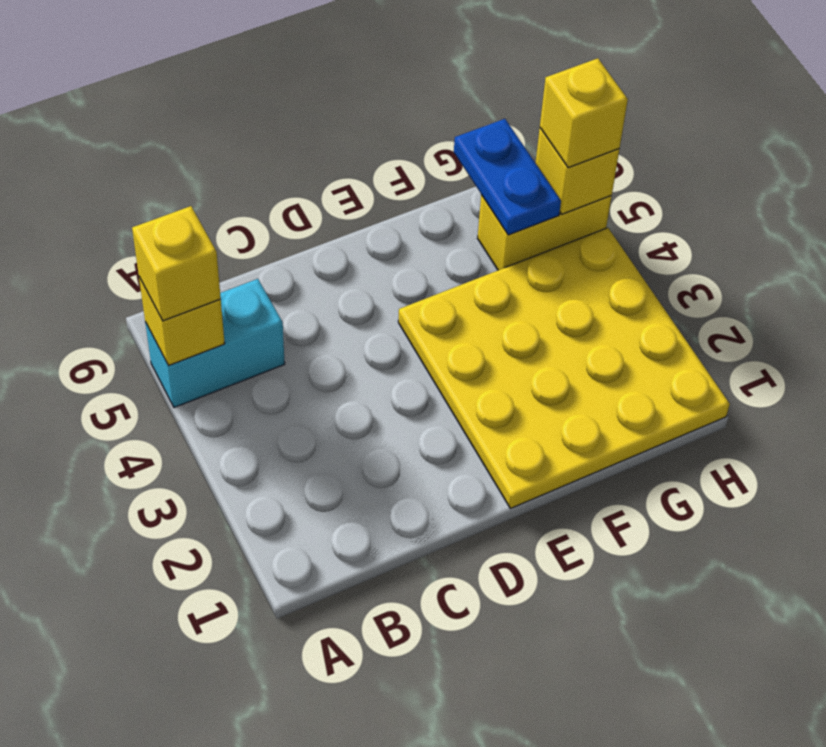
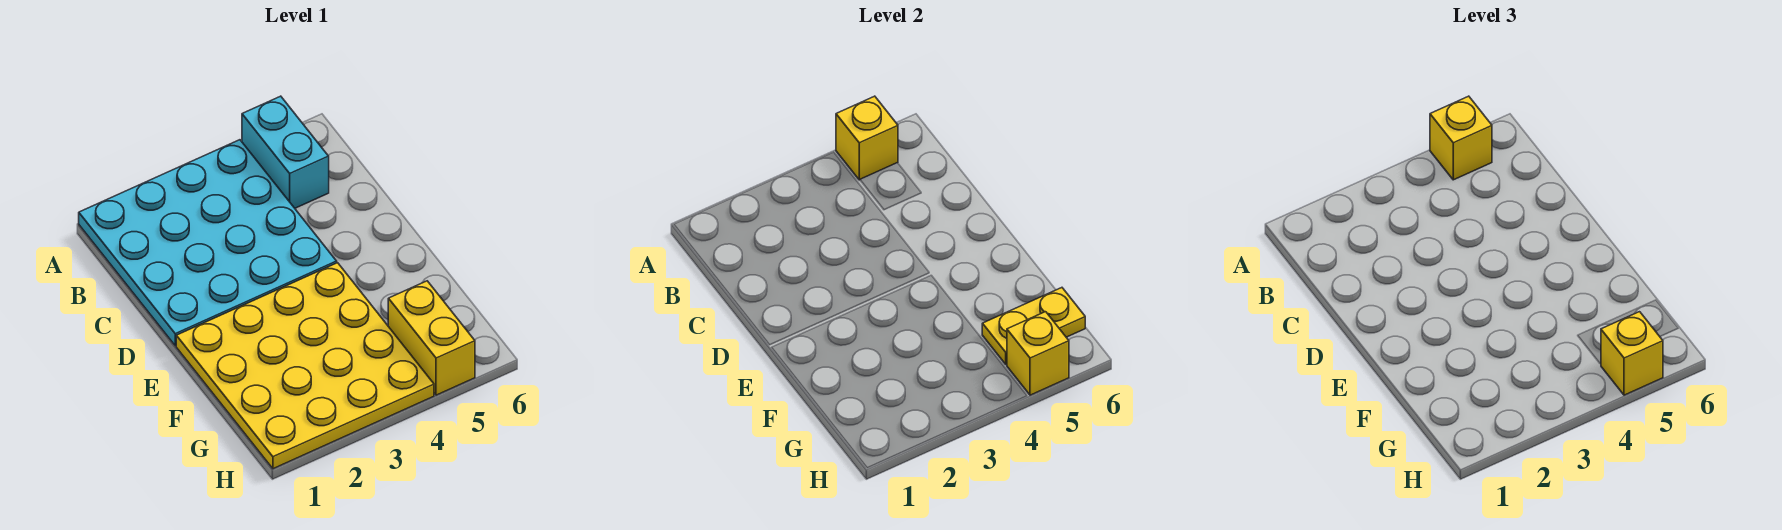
none -> cyan plate A1:D4 level 1
blue plate G5:G6 level 2 -> yellow plate G5:G6 level 2

